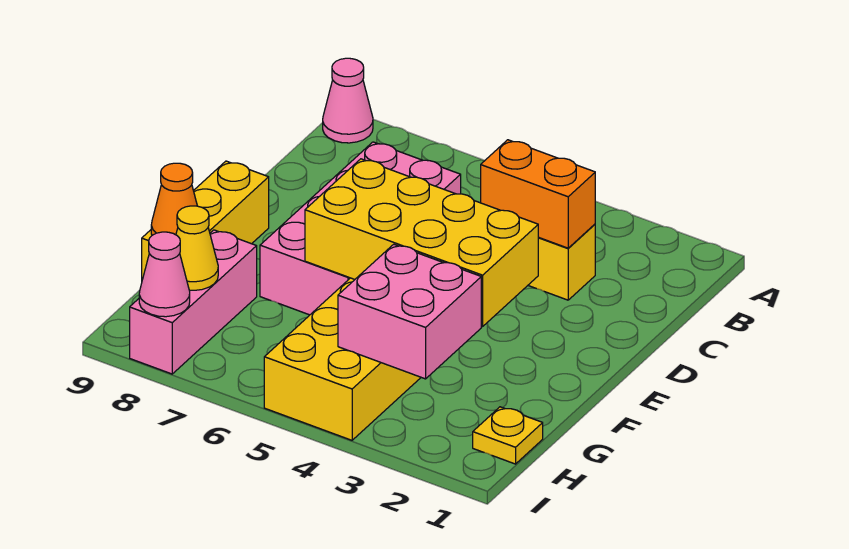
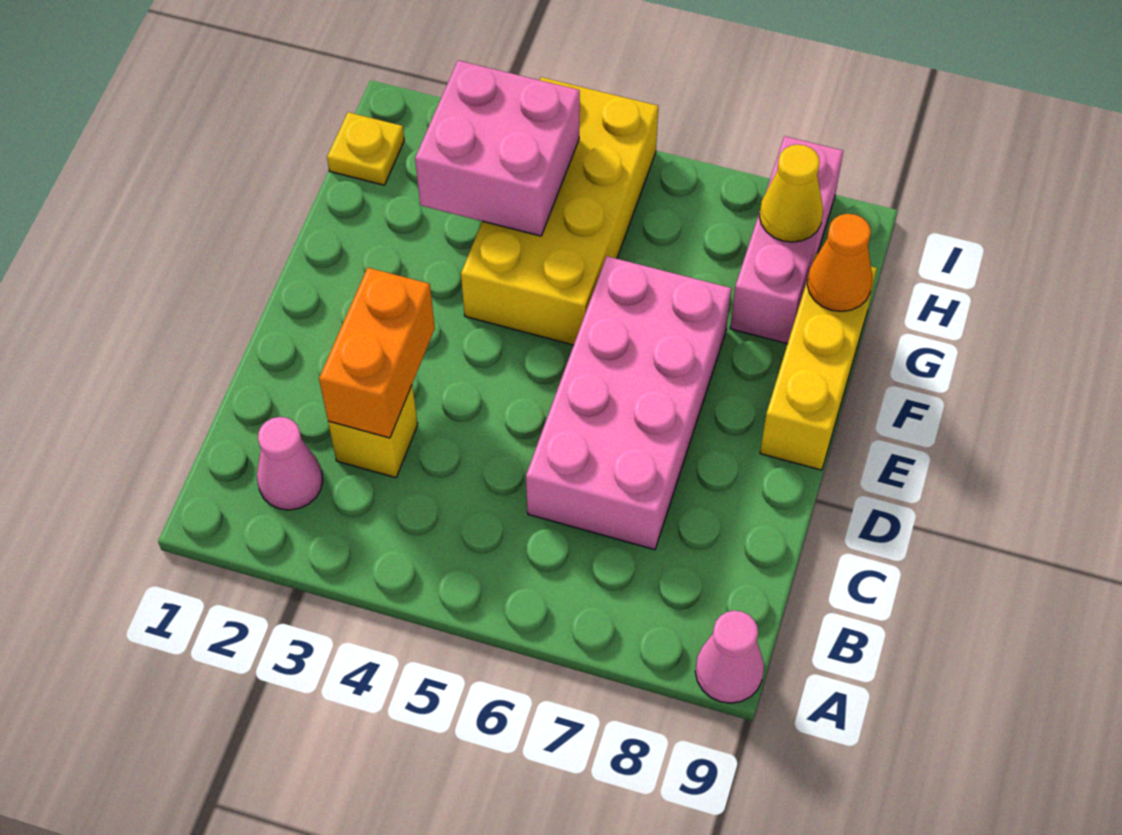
orange brick C3:C4 level 2 -> orange brick C3:D3 level 2
yellow brick E3:F6 level 2 -> none
pink cone I8 level 2 -> pink cone B2 level 1

